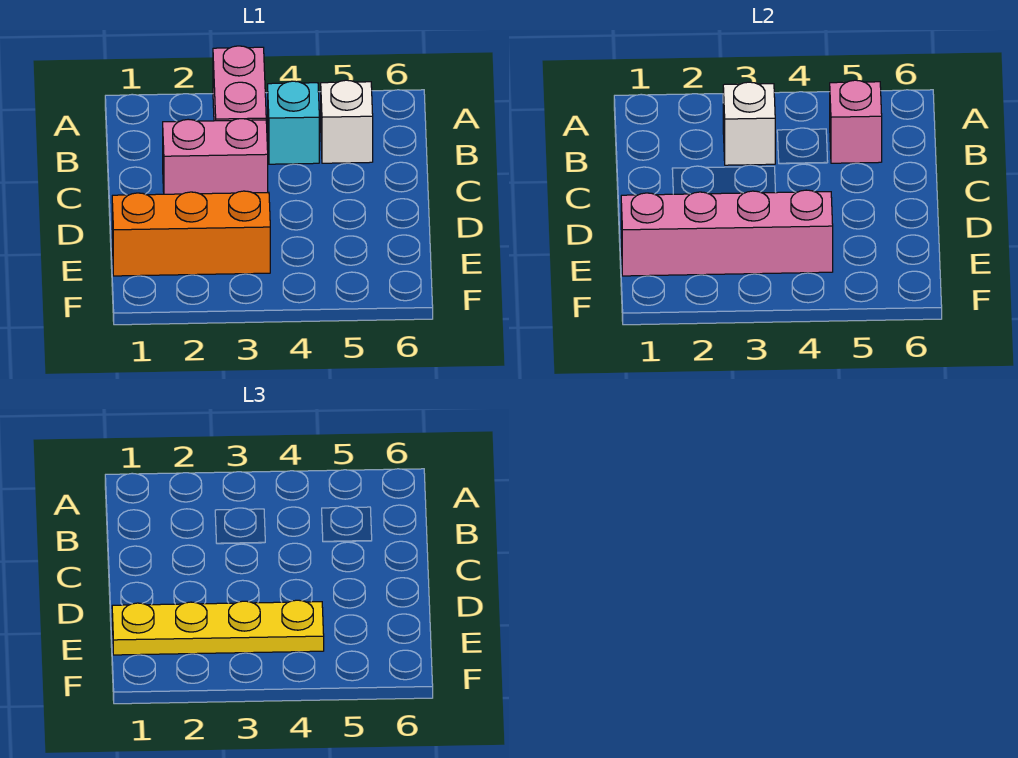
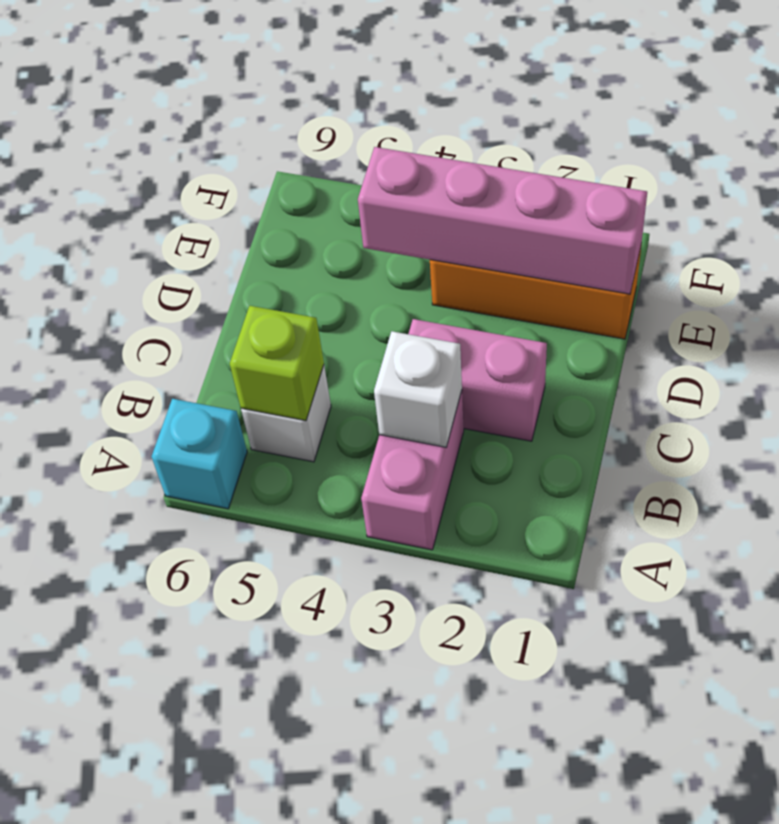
cyan brick B4 level 1 -> cyan brick A6 level 1
pink brick B5 level 2 -> lime brick B5 level 2
yellow plate E1:E4 level 3 -> none

